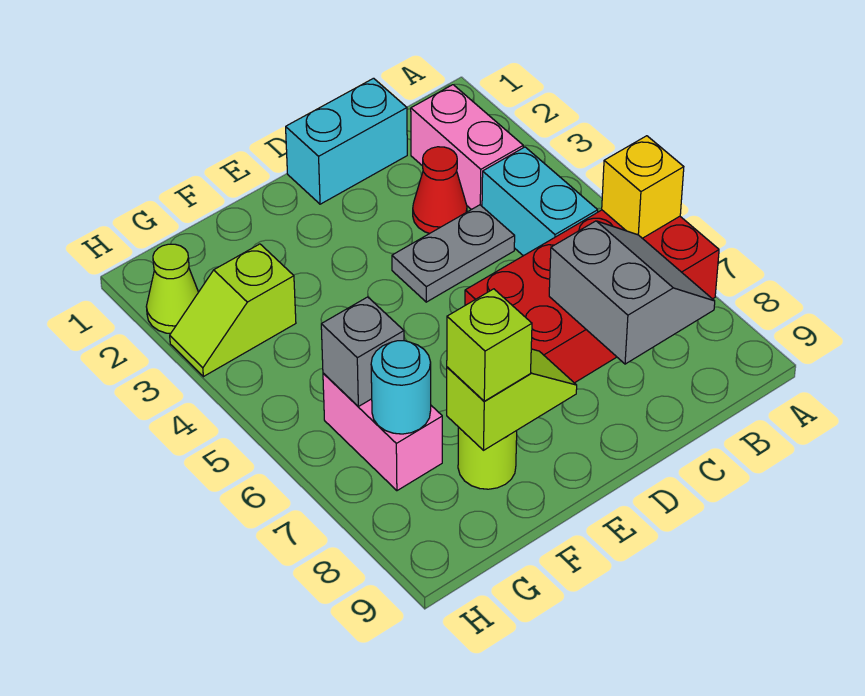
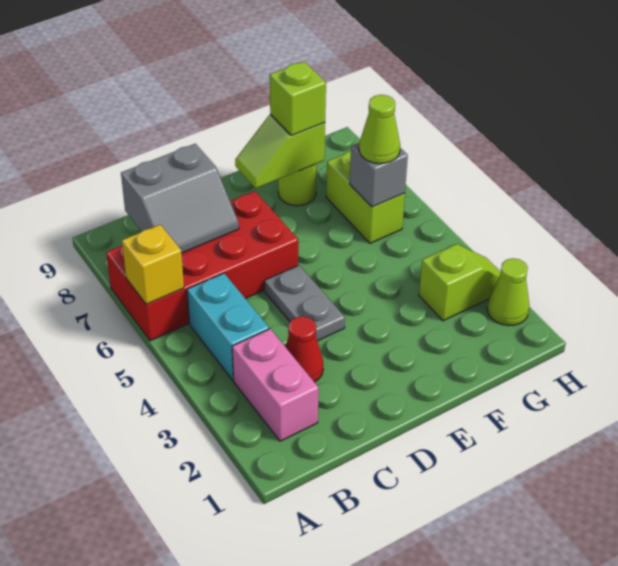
grey slope B7:C8 level 2 top C -> grey slope B7:C8 level 2 top 8
cyan brick C1:D1 level 1 -> none
grey plate C4:D4 level 1 -> grey plate D4:D5 level 1
pink brick G6:G7 level 1 -> lime brick G6:G7 level 1
none -> lime cone G6 level 3
cyan round brick G7 level 2 -> none

